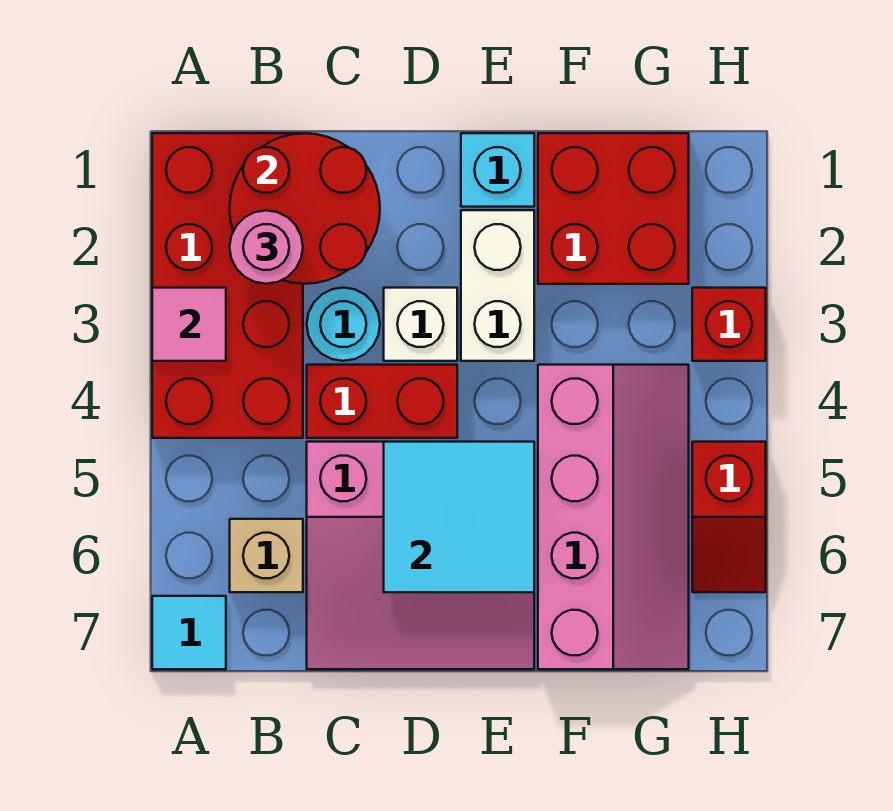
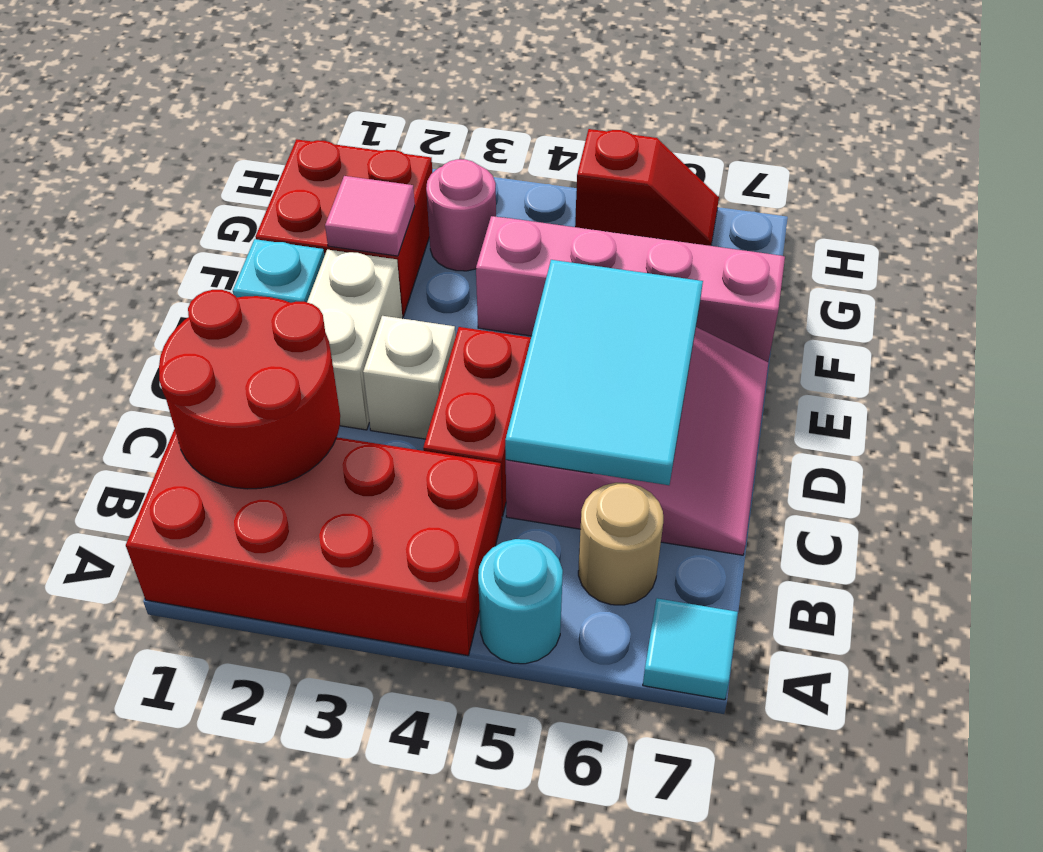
pink tile A3 level 2 -> pink tile F2 level 2
pink round brick B2 level 3 -> pink round brick G3 level 1
tan brick B6 level 1 -> tan round brick B6 level 1
cyan round brick C3 level 1 -> cyan round brick A5 level 1
cyan tile D5:E6 level 2 -> cyan tile C5:E6 level 2
white brick E2:E3 level 1 -> white brick D2:E2 level 1
red brick H3 level 1 -> none

